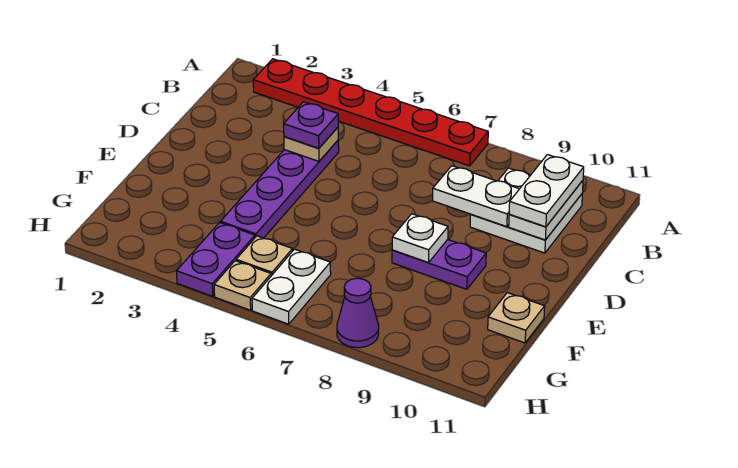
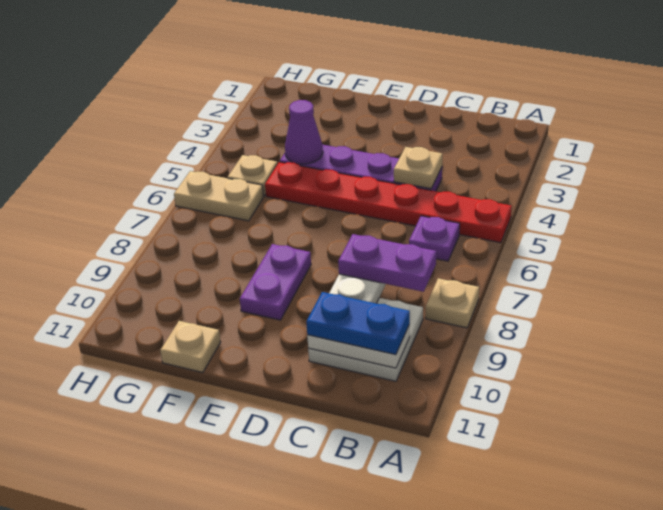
red plate A2:A7 level 1 -> red plate A5:F5 level 1
white plate B10:C10 level 3 -> blue plate B10:C10 level 3
purple plate C4 level 3 -> purple plate B6 level 1
white plate E8 level 2 -> none
purple plate G4:H4 level 1 -> purple plate B8:C8 level 3
white plate G6:H6 level 1 -> tan plate G6:H6 level 1
tan plate H5 level 1 -> tan plate A8 level 1
purple cone H8 level 1 -> purple cone F4 level 2

